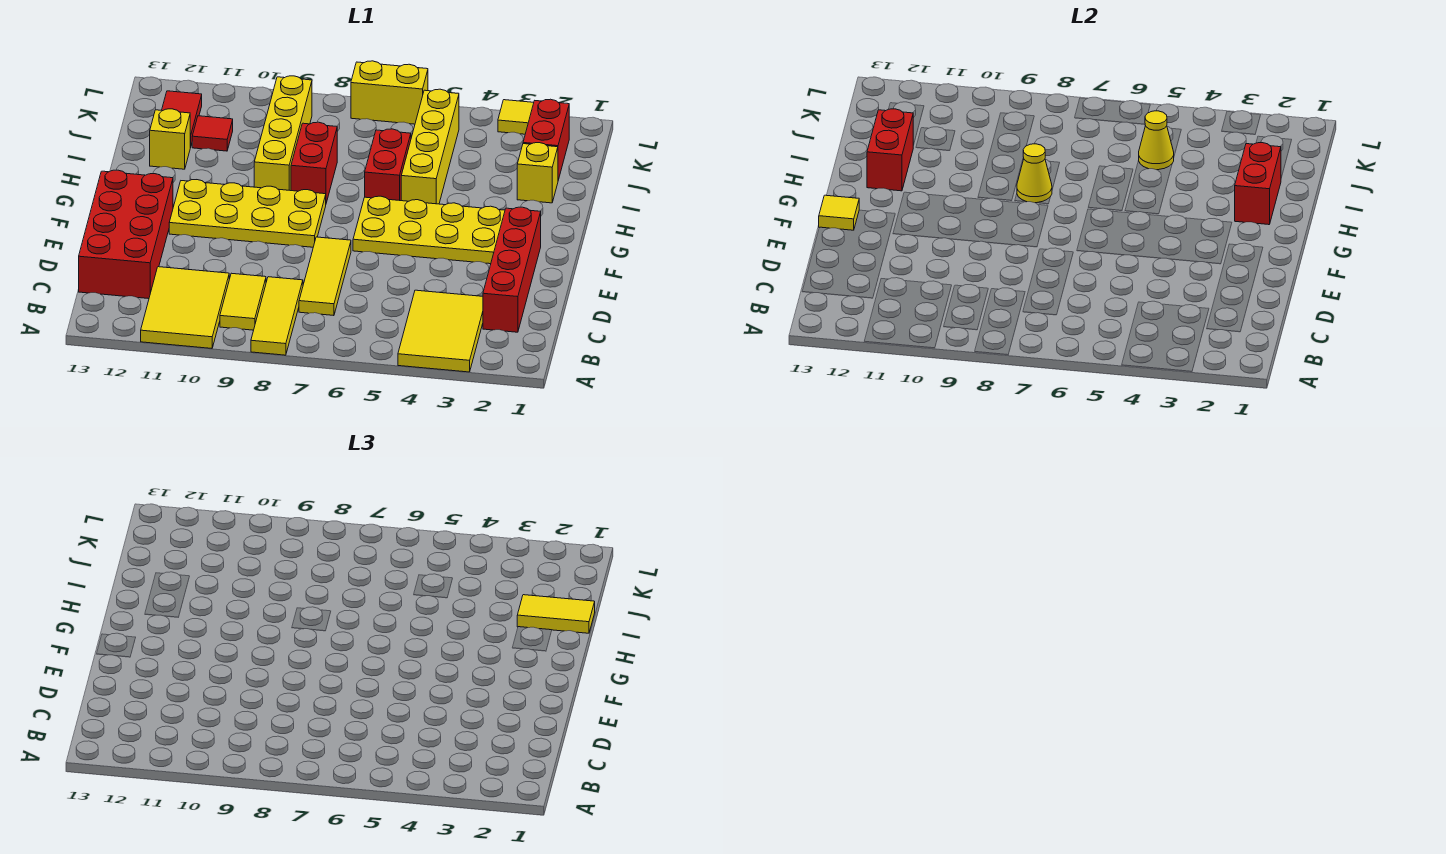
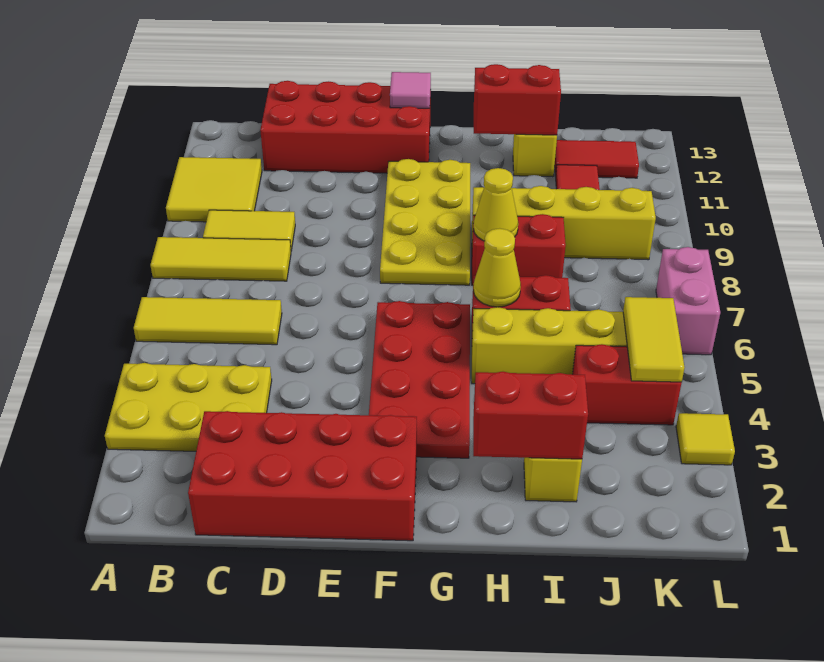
yellow tile A3:C4 level 1 -> yellow plate A3:C4 level 1
yellow tile A10:C11 level 1 -> yellow tile A10:B11 level 1
red brick C2:F2 level 1 -> red brick C1:F2 level 1
yellow tile C7:E7 level 1 -> yellow tile A6:C6 level 1
yellow plate F3:G6 level 1 -> red plate F3:G6 level 1
yellow tile F13 level 2 -> pink tile F13 level 2
yellow tile I1:I2 level 3 -> yellow tile K4:K5 level 2
red brick J2:K2 level 1 -> red brick J4:K4 level 1
yellow cone J5 level 2 -> yellow cone H6 level 2
yellow brick L6:L7 level 1 -> pink brick L6:L7 level 1

